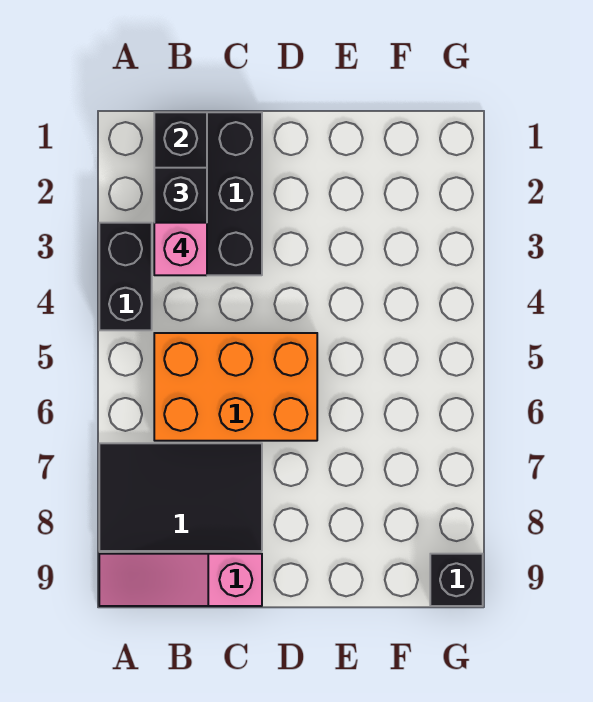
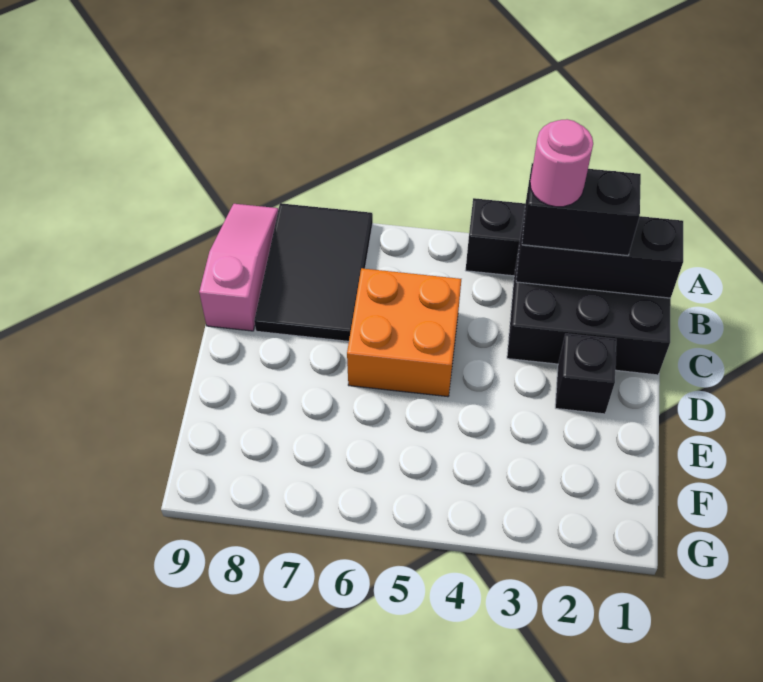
pink brick B3 level 4 -> pink round brick B3 level 4
orange brick B5:D6 level 1 -> orange brick C5:D6 level 1
black brick G9 level 1 -> black brick D2 level 1

